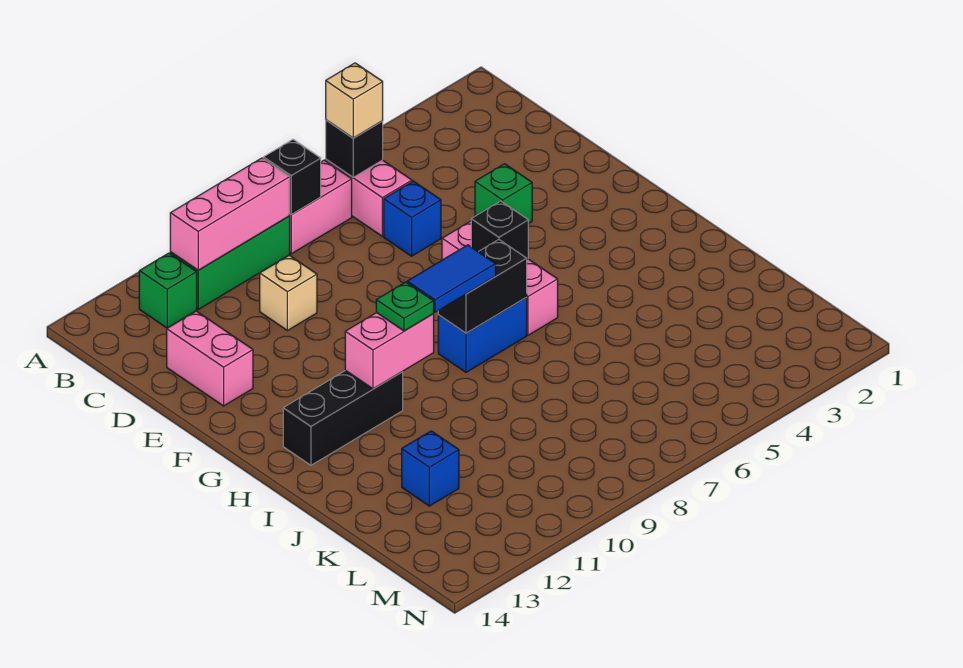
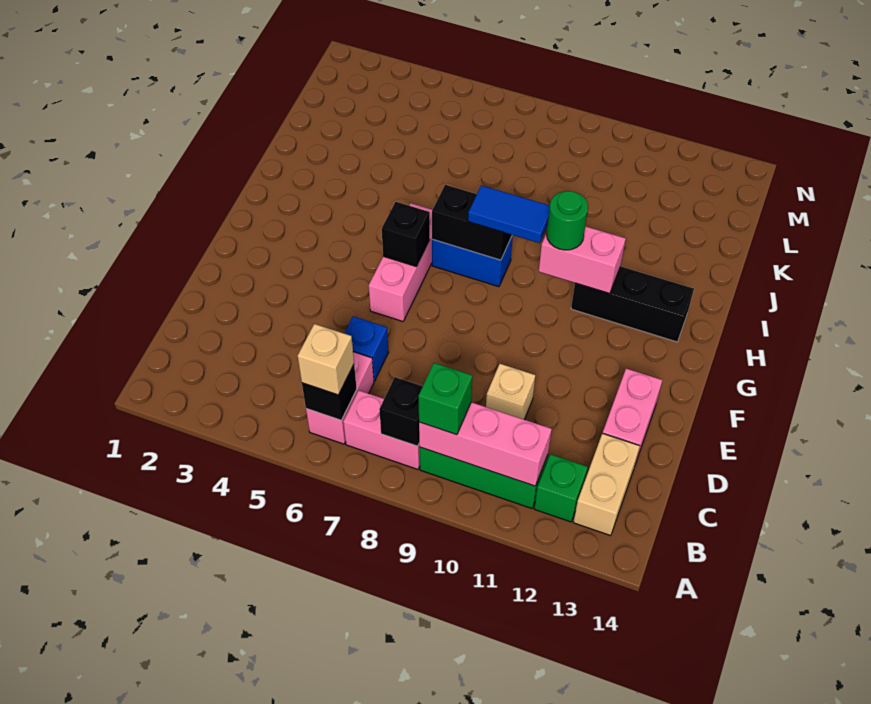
none -> tan brick B13:C13 level 1
green brick E4 level 1 -> green brick B9 level 3
green plate H10 level 3 -> green round brick H10 level 3
blue brick K12 level 1 -> none

